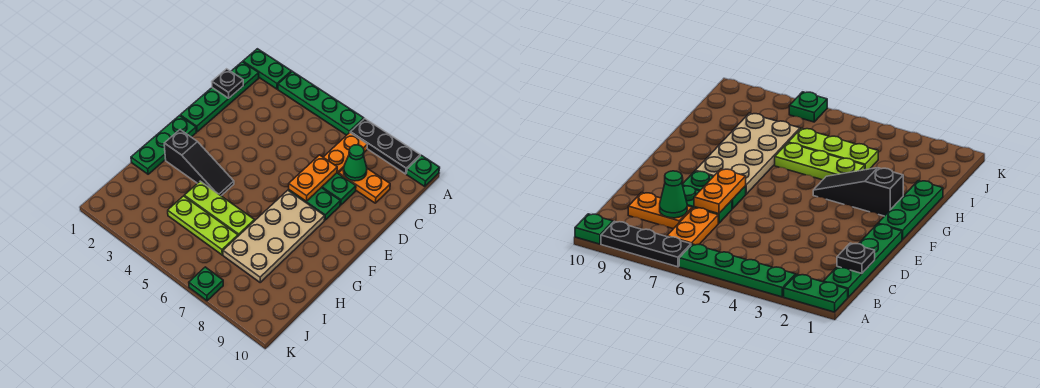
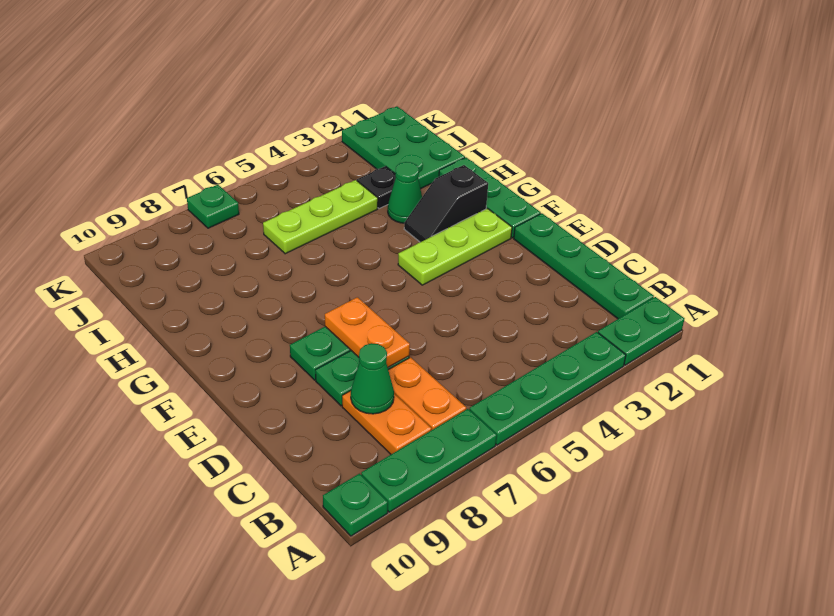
black plate A7:A9 level 1 -> green plate A7:A9 level 1
black plate C1 level 2 -> black plate I3 level 1
orange plate C8:C9 level 1 -> orange plate B8:C8 level 1
tan plate F7:I8 level 1 -> none
black slope G2:G4 level 1 top 2 -> black slope G2:G3 level 1 top 2
none -> green cone H3 level 1
lime plate H4:H6 level 1 -> lime plate F2:F4 level 1
none -> green plate I1:K2 level 1

